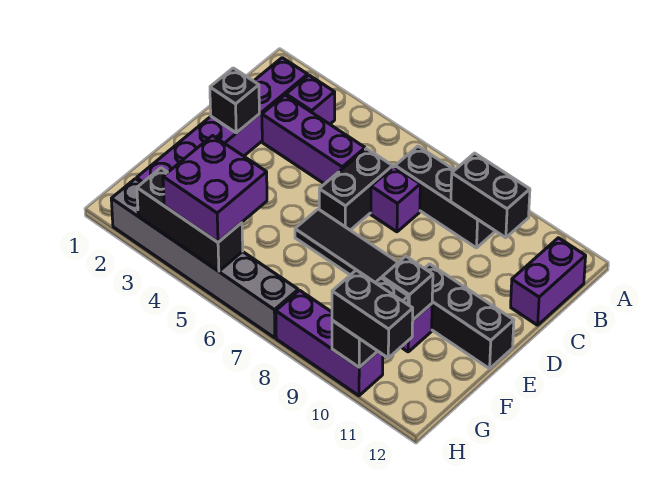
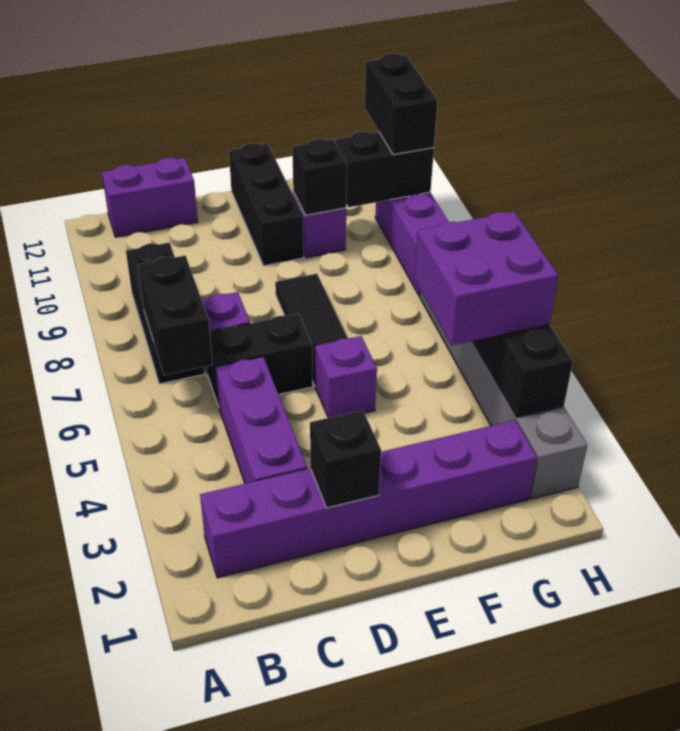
purple brick B3 level 1 -> purple brick E5 level 1
black brick B9:B10 level 2 -> black brick B6:B7 level 2

